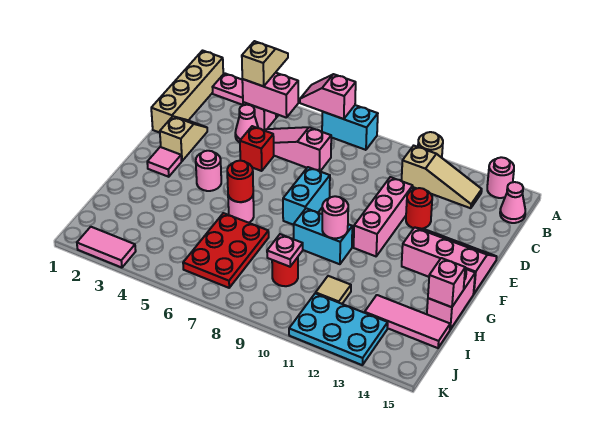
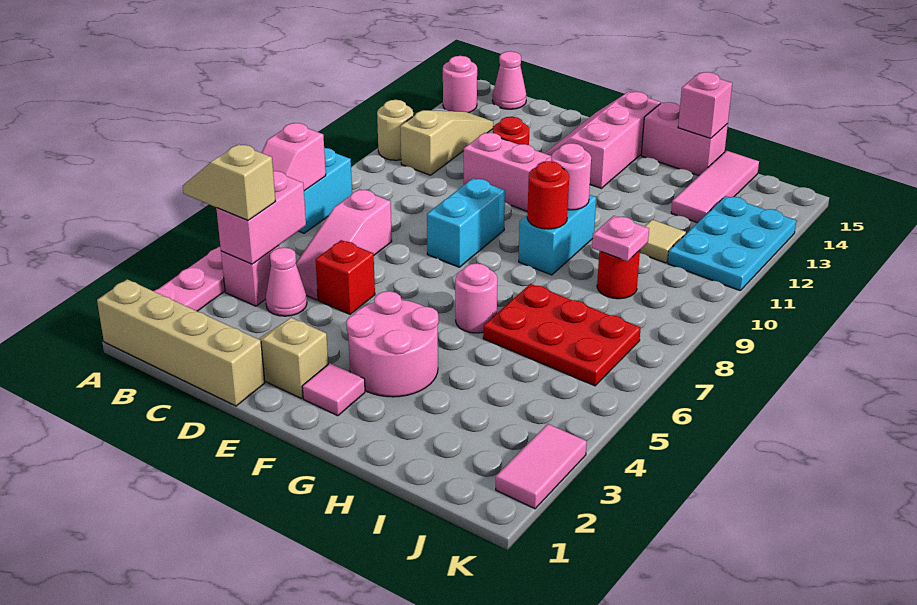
cyan brick E8:F8 level 1 -> cyan brick E8:E9 level 1
pink round brick F4 level 1 -> pink round brick F3:G4 level 1
red round brick G6 level 2 -> red round brick G9 level 2

